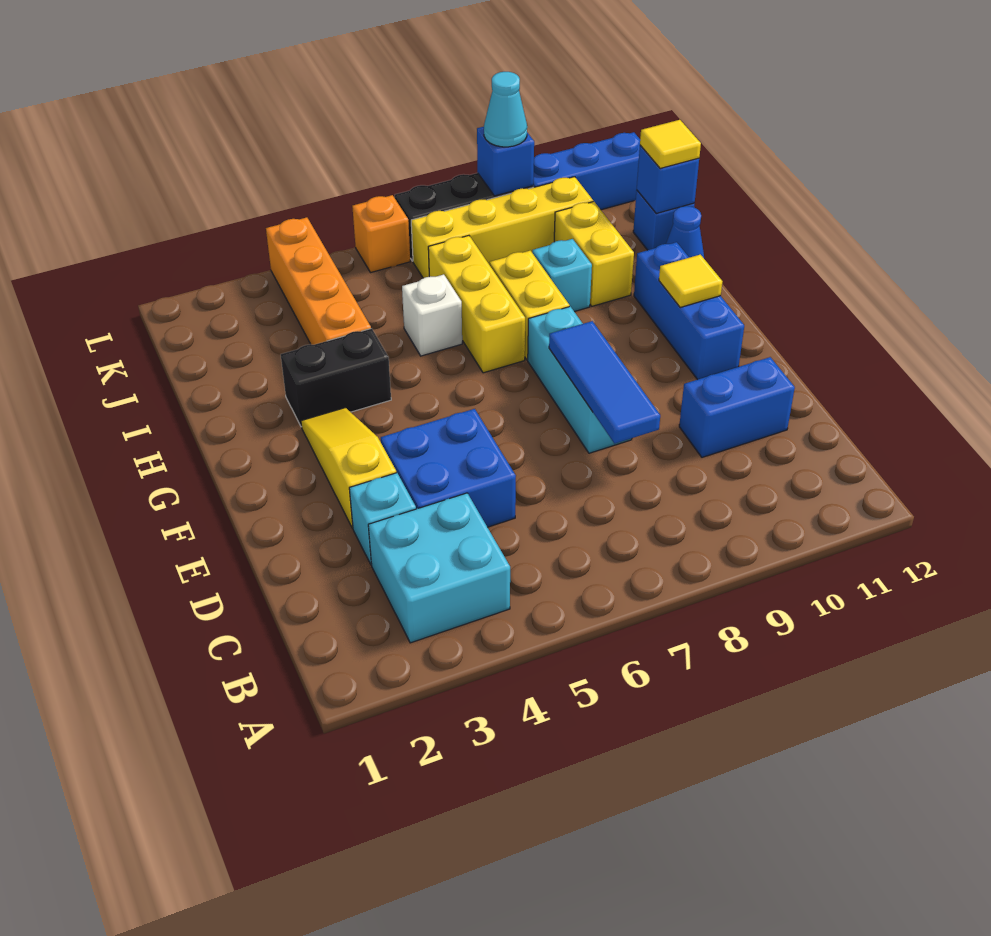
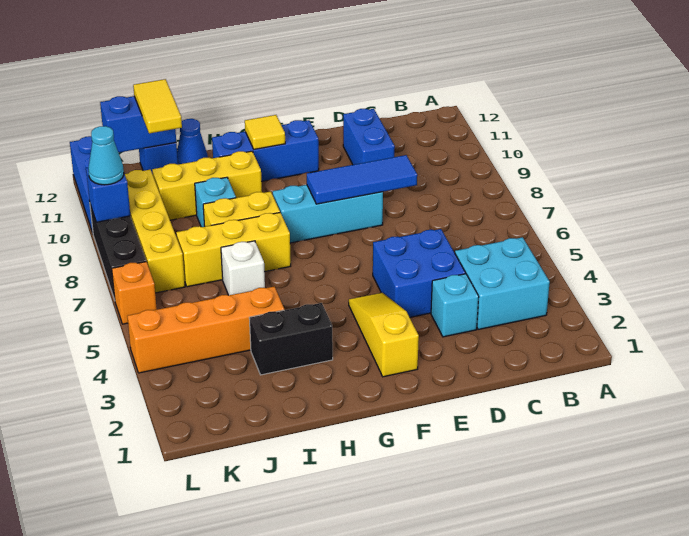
yellow slope E3:G3 level 1 top E -> yellow slope F2:F4 level 1 top 2
black brick H3:H4 level 1 -> black brick H3:I3 level 1
yellow brick I10:J10 level 1 -> yellow brick H10:J10 level 1
blue brick J12 level 2 -> blue brick J12:K12 level 2
yellow tile J12 level 3 -> yellow tile J11:J12 level 3

